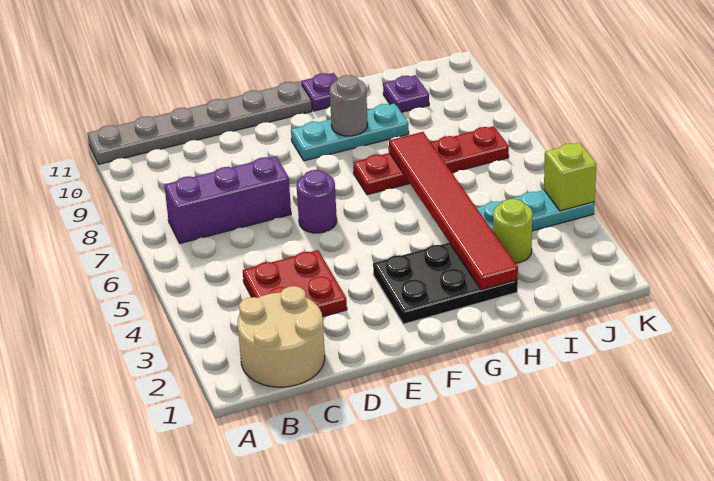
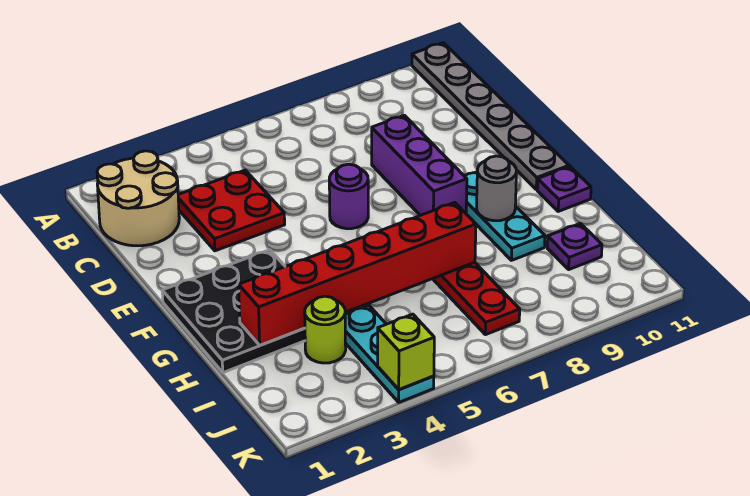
purple brick B7:D7 level 1 -> purple brick D8:F8 level 1
black plate F2:H3 level 1 -> black plate F1:H3 level 1
red tile H2:H7 level 2 -> red brick H2:H7 level 2

